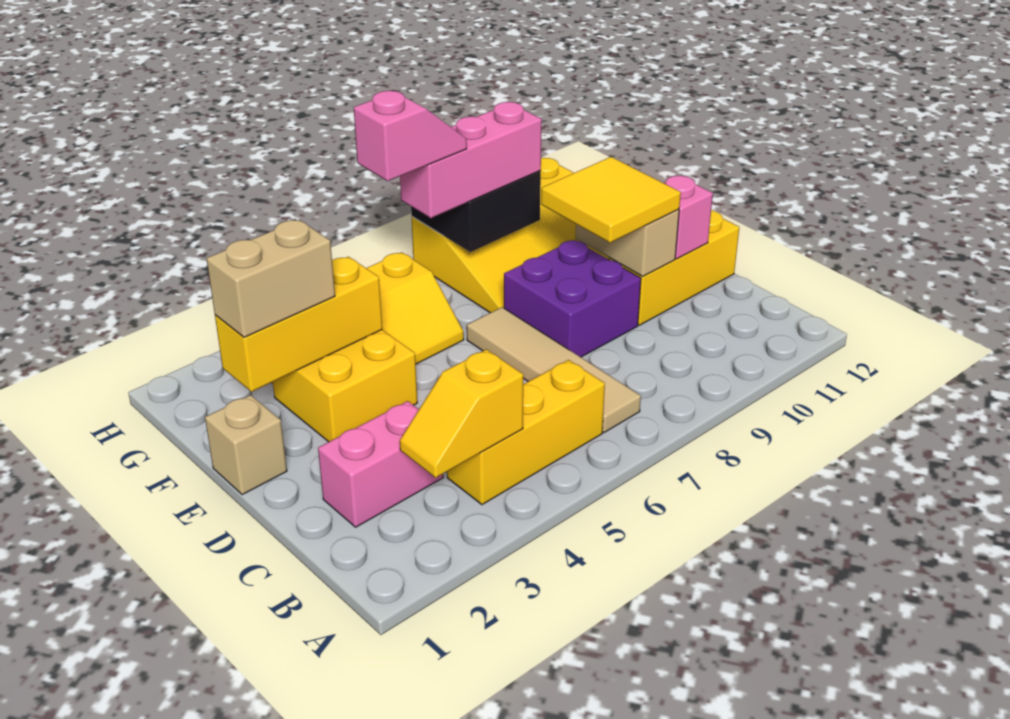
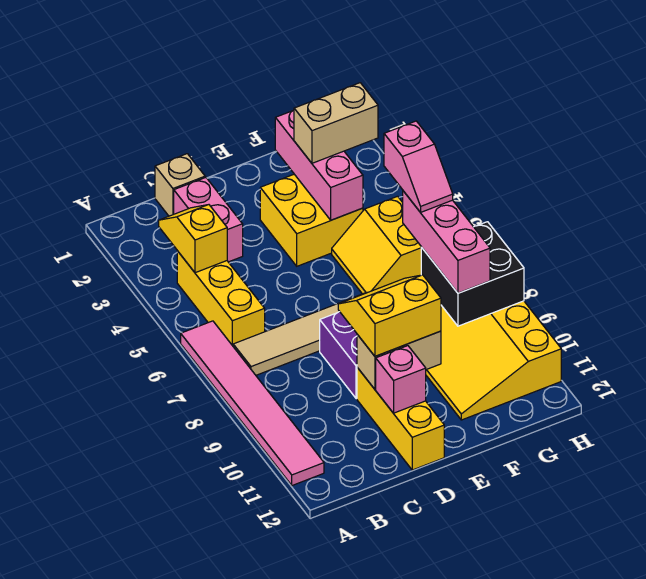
none -> pink tile A6:A11 level 1
yellow tile D9:E10 level 3 -> yellow slope D9:E10 level 3 top 10
tan brick E1 level 1 -> tan brick C1 level 1
yellow brick F2:F4 level 2 -> pink brick F2:F4 level 2
tan brick F2:F3 level 3 -> tan brick F3:G3 level 3

